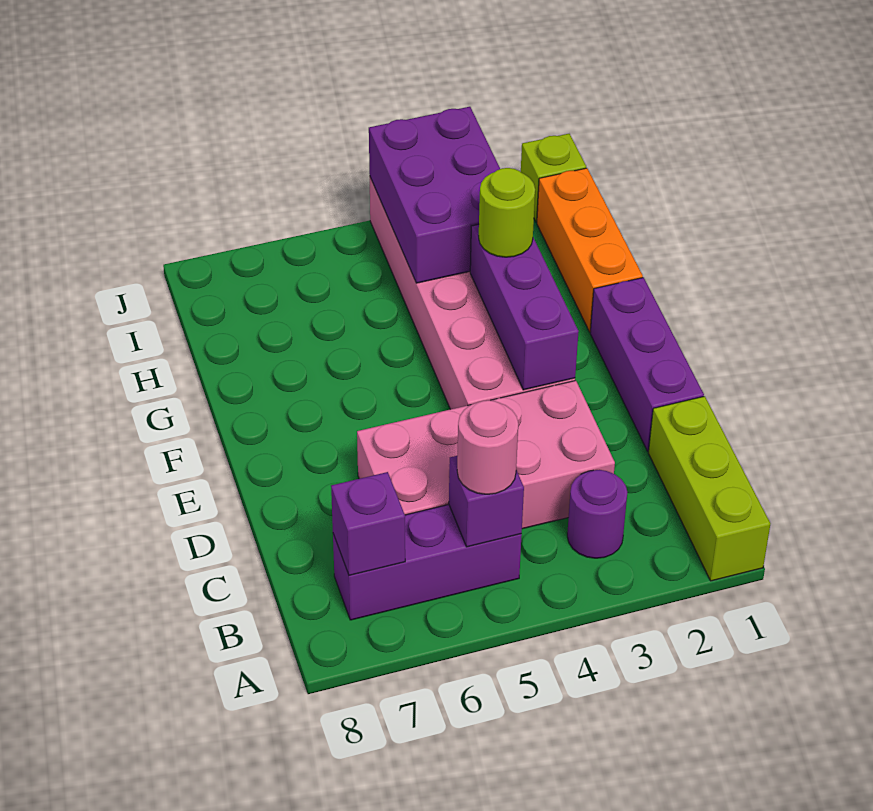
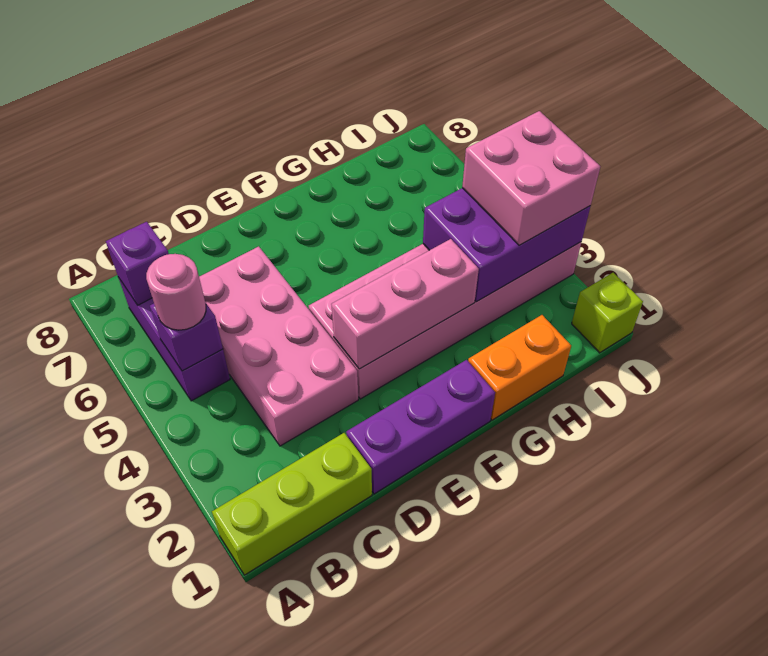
purple round brick B3 level 1 -> none
purple brick E3:G3 level 2 -> pink brick E3:G3 level 2
orange brick G1:I1 level 1 -> orange brick G1:H1 level 1
lime round brick G3 level 3 -> none
none -> pink brick I3:J4 level 3

